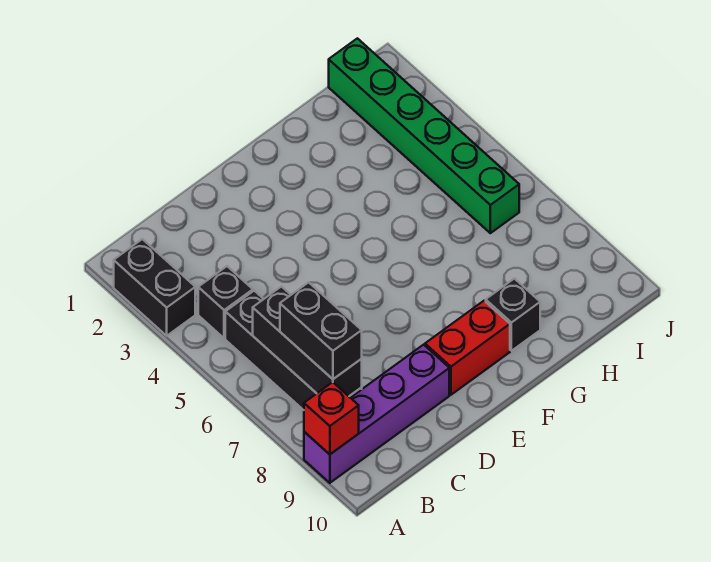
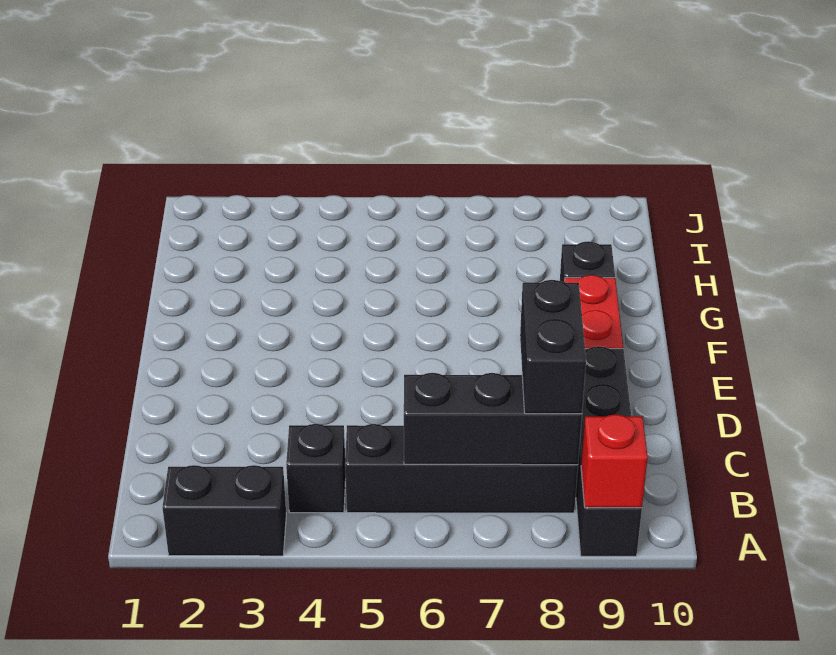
purple brick A9:D9 level 1 -> black brick A9:D9 level 1
black brick B7:B8 level 3 -> black brick B8:C8 level 3
green brick I1:I6 level 1 -> none

